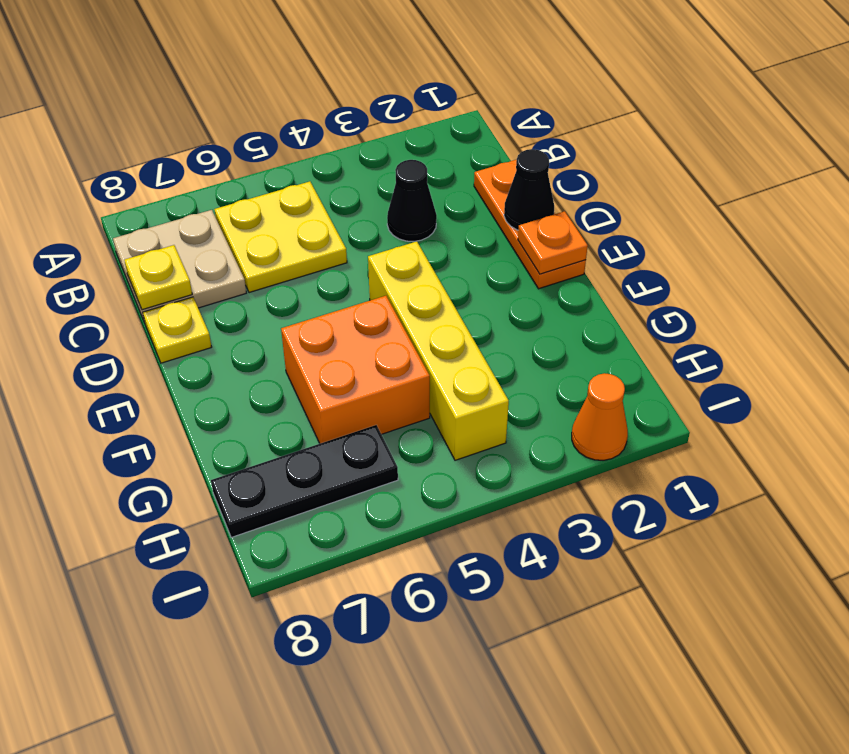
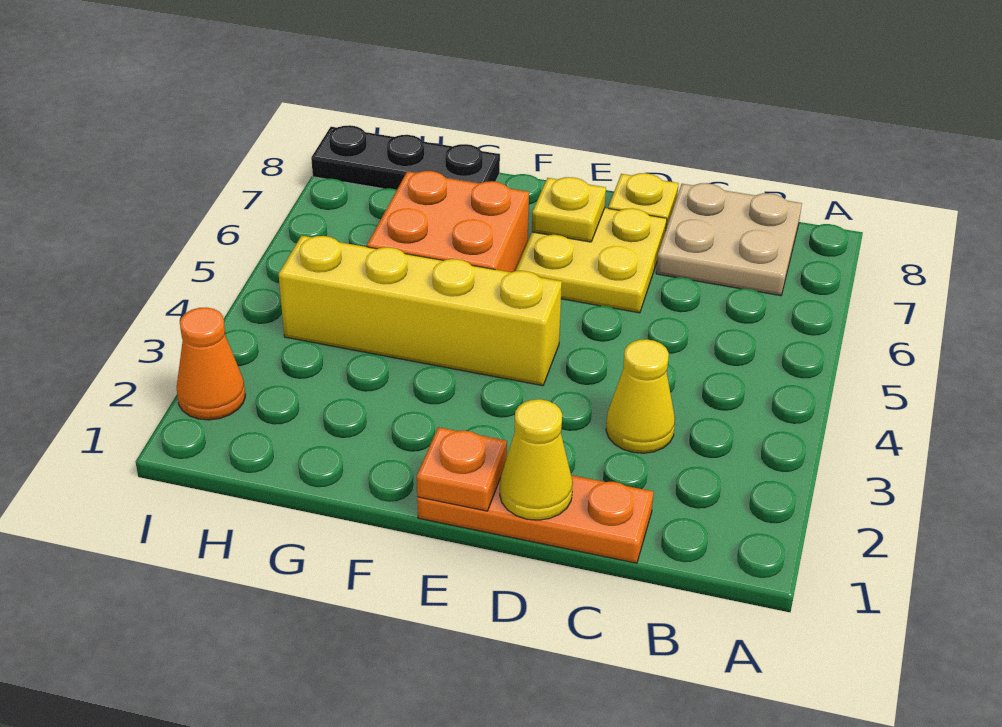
yellow plate B5:C6 level 1 -> yellow plate D6:E7 level 1
black cone C3 level 1 -> yellow cone C3 level 1
yellow plate C8 level 2 -> yellow plate E7 level 2
black cone D1 level 2 -> yellow cone D1 level 2
black plate H6:H8 level 1 -> black plate G8:I8 level 1

